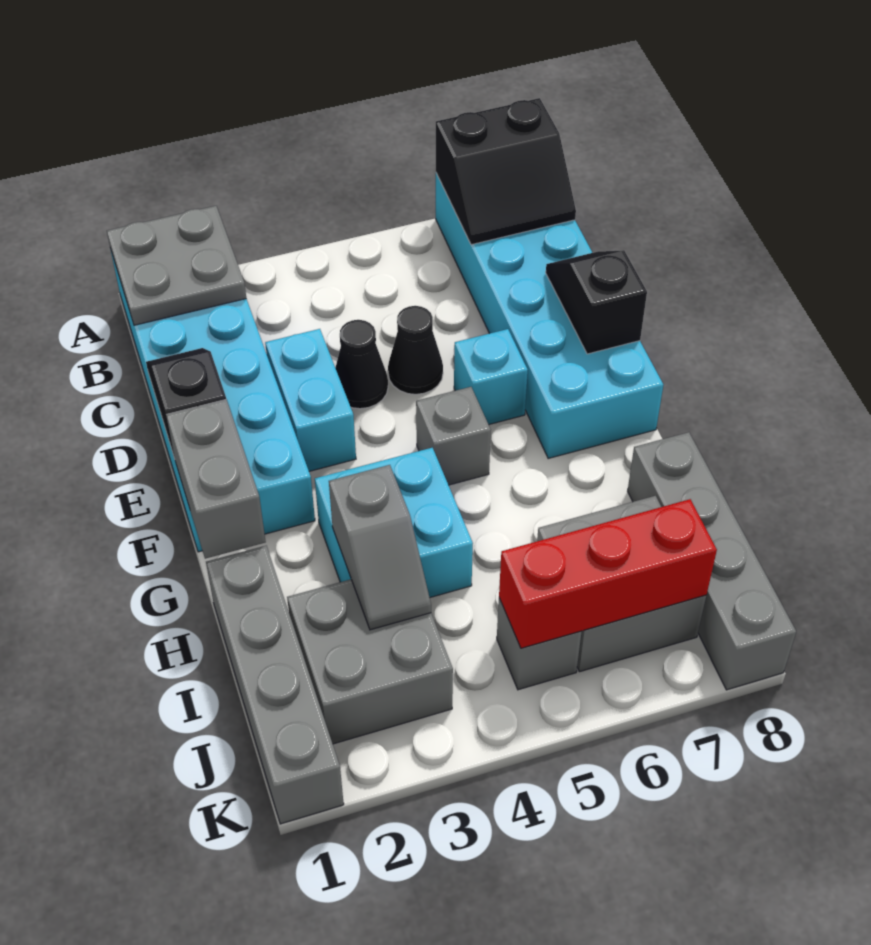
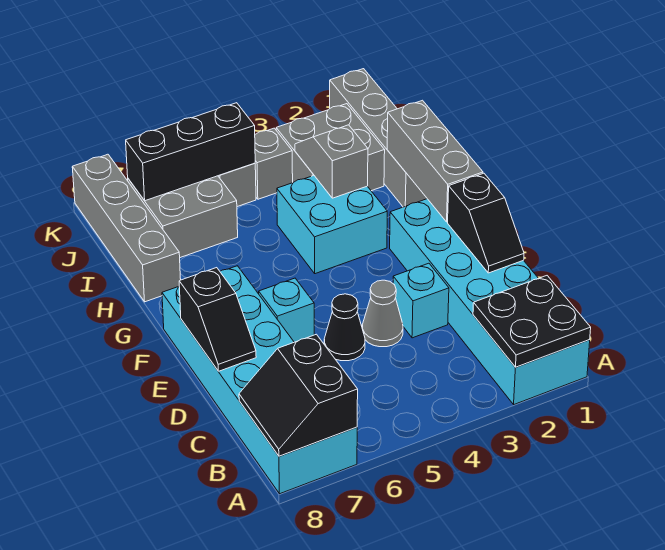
grey plate A1:B2 level 2 -> black plate A1:B2 level 2
black slope A7:B8 level 2 top A -> black slope A7:B8 level 2 top 7
cyan brick D3:E3 level 1 -> cyan brick D3 level 1
black cone D4 level 1 -> grey cone D4 level 1
grey brick F1:G1 level 2 -> grey brick F1:H1 level 2
grey brick F5 level 1 -> grey brick J4 level 1
red brick J5:J7 level 2 -> black brick J5:J7 level 2

